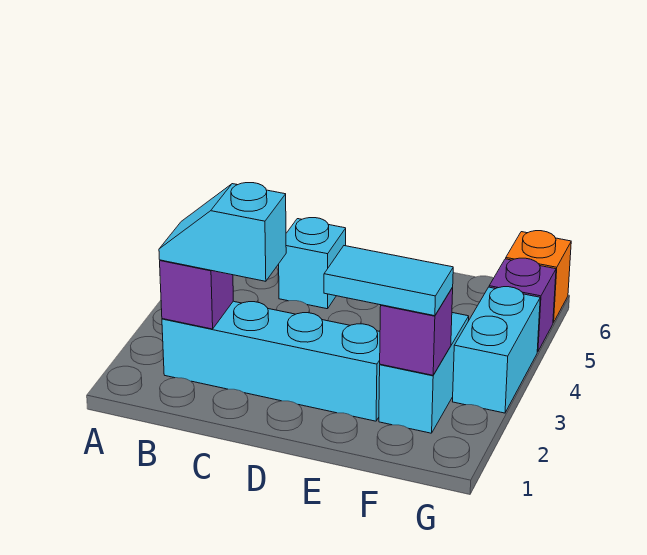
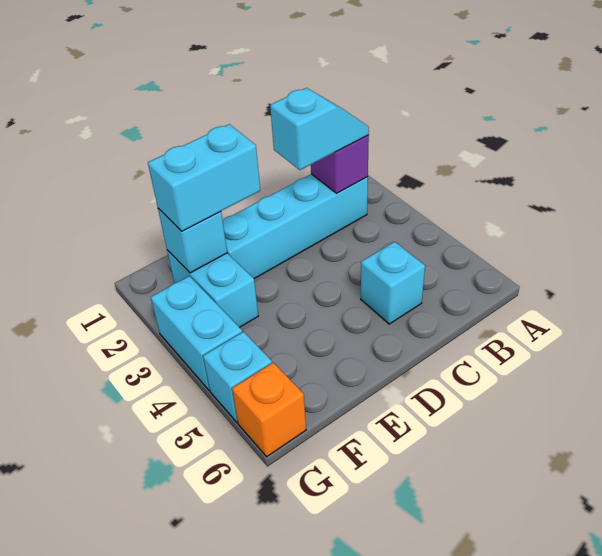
cyan tile E2:F2 level 3 -> cyan brick E2:F2 level 3
purple brick F2 level 2 -> cyan brick F2 level 2
purple brick G5 level 1 -> cyan brick G5 level 1

